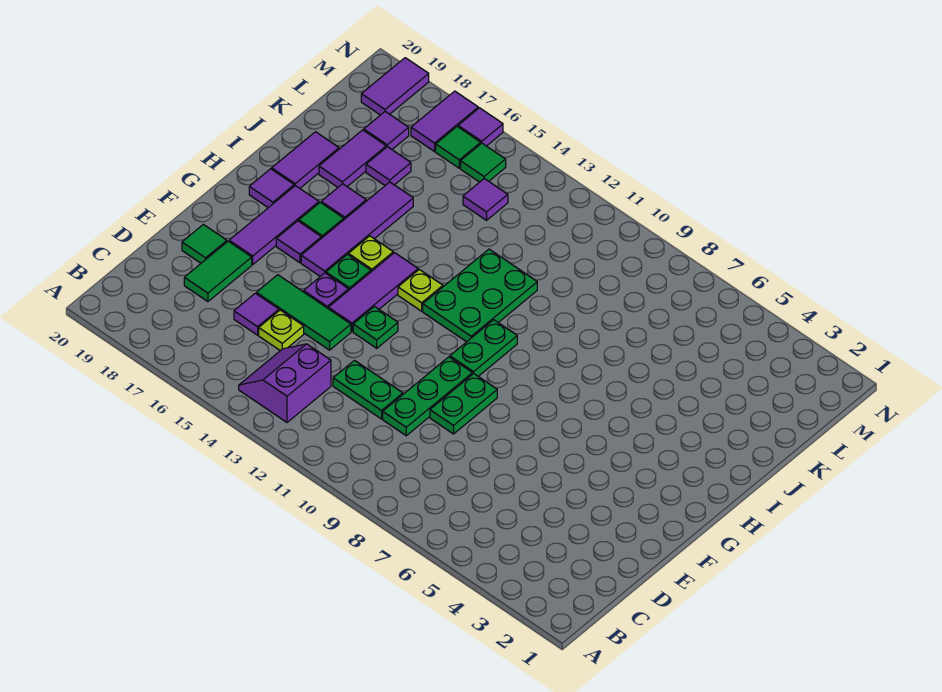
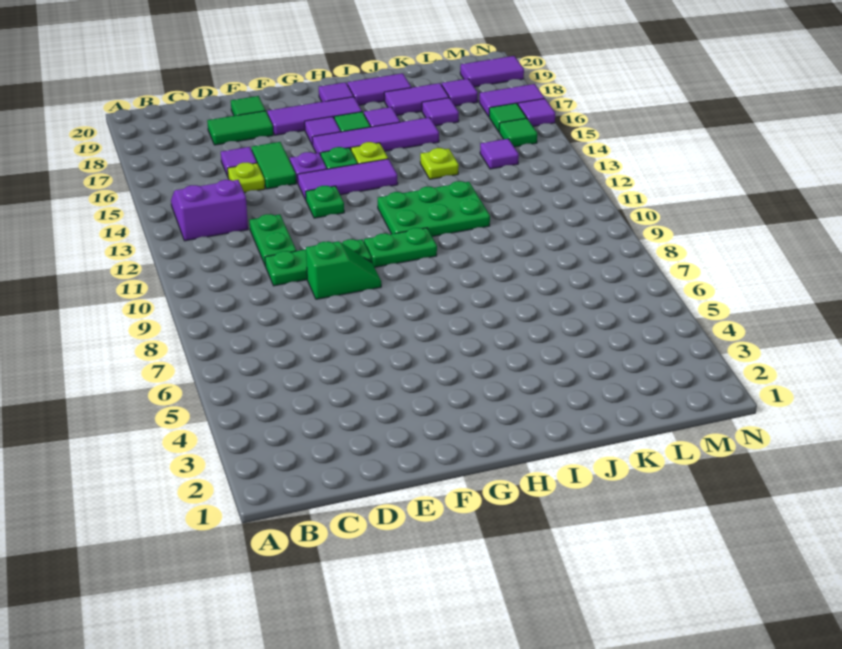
green plate E9:F9 level 1 -> green slope E9:F9 level 1 top E
green tile E14:E16 level 1 -> green tile E15:E16 level 1
lime plate H13 level 1 -> lime plate J14 level 1

